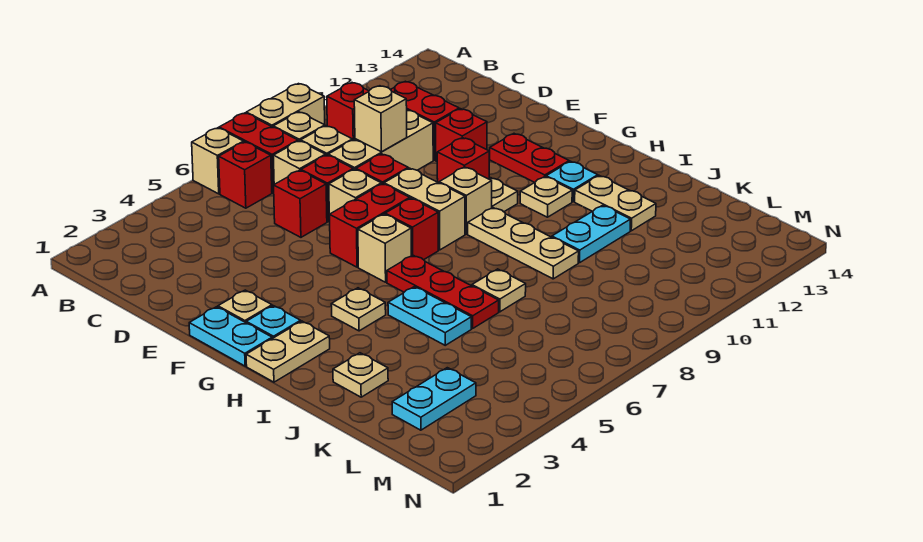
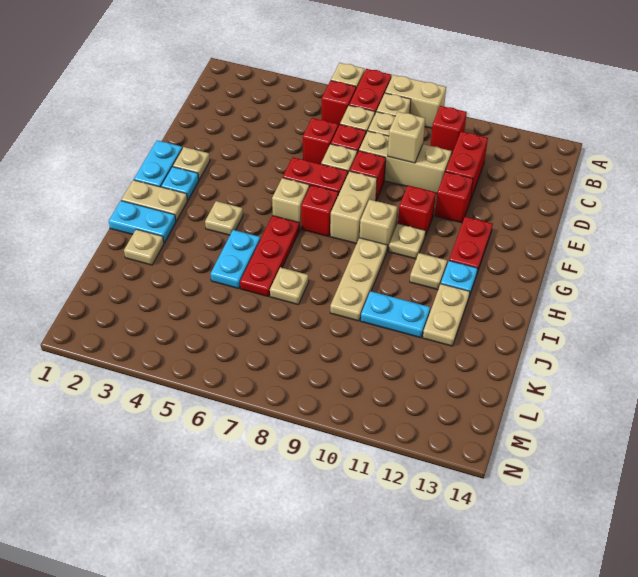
cyan plate L2:L3 level 1 -> cyan plate I1:I2 level 1

